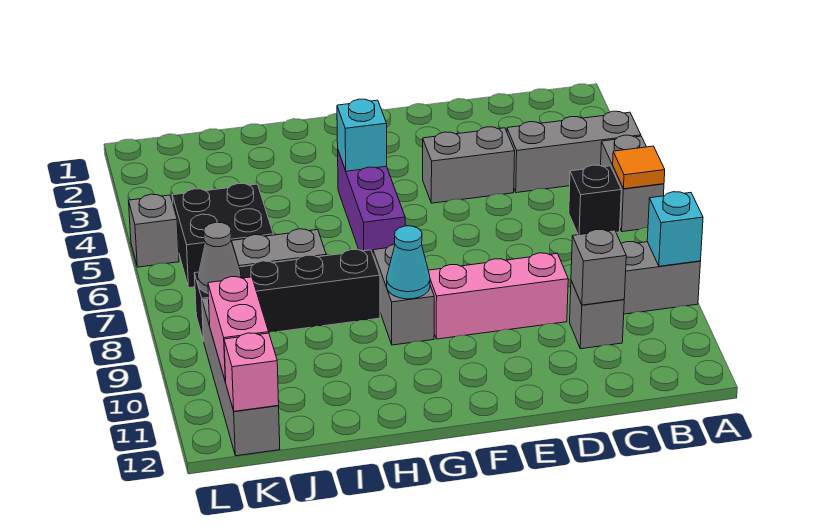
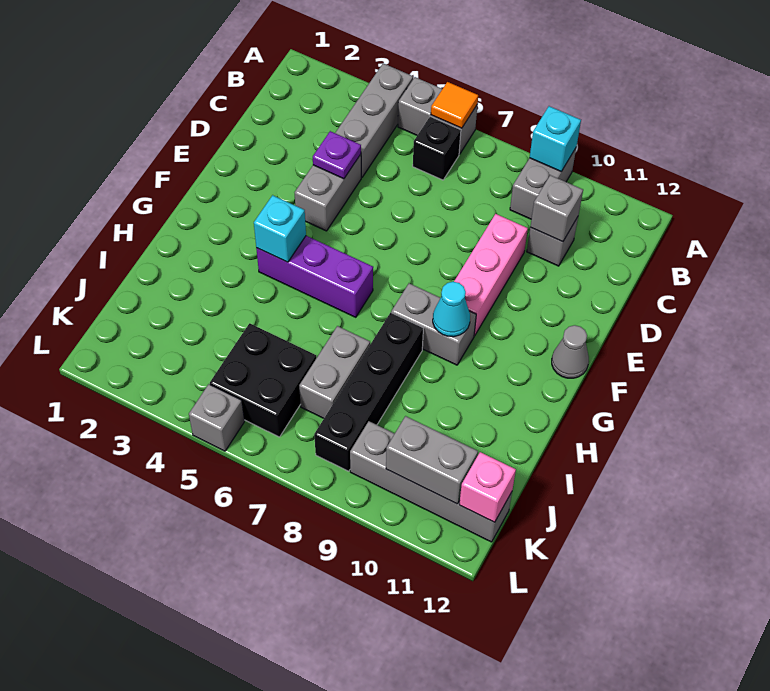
none -> purple plate D4 level 2
grey cone K8 level 2 -> grey cone F12 level 1
pink brick K10:K11 level 2 -> grey brick K10:K11 level 2

